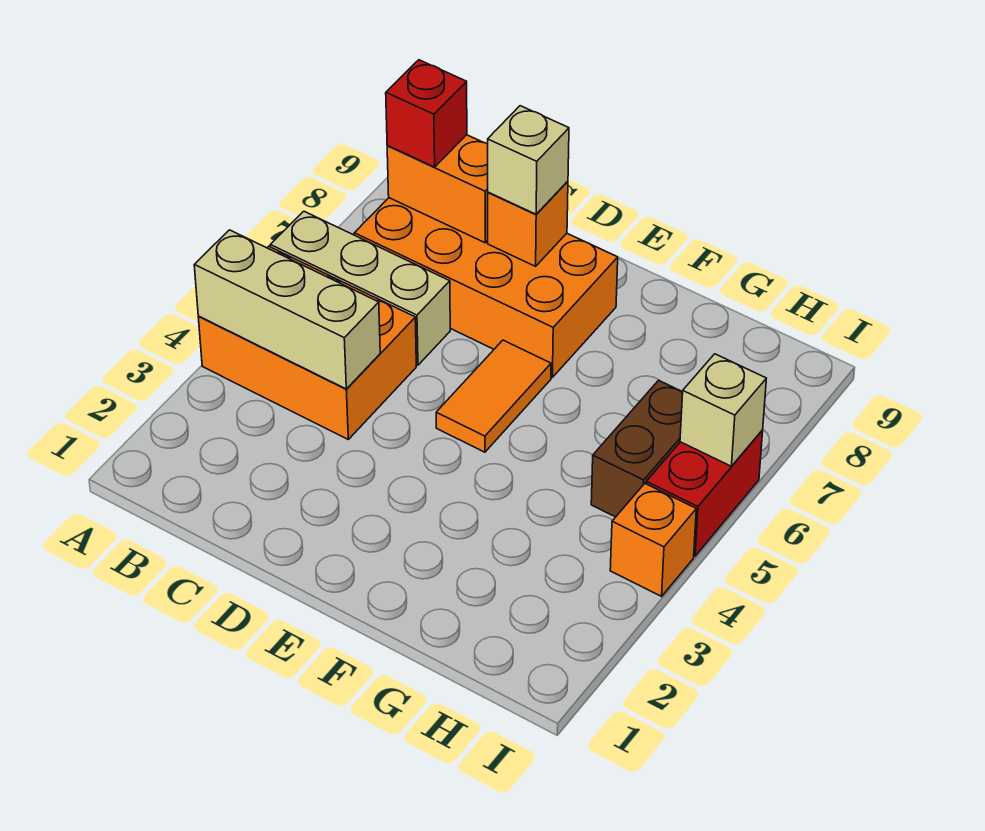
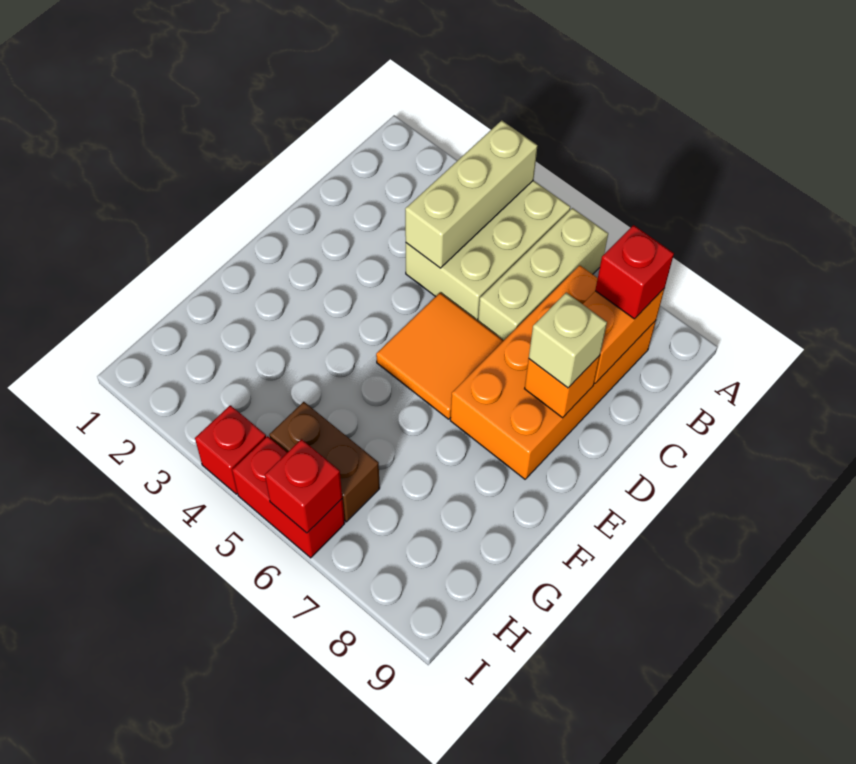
orange brick A4:C5 level 1 -> tan brick A4:C5 level 1
orange tile E5:E6 level 1 -> orange tile D5:E6 level 1
orange brick I4 level 1 -> red brick I4 level 1
tan brick I6 level 2 -> red brick I6 level 2

